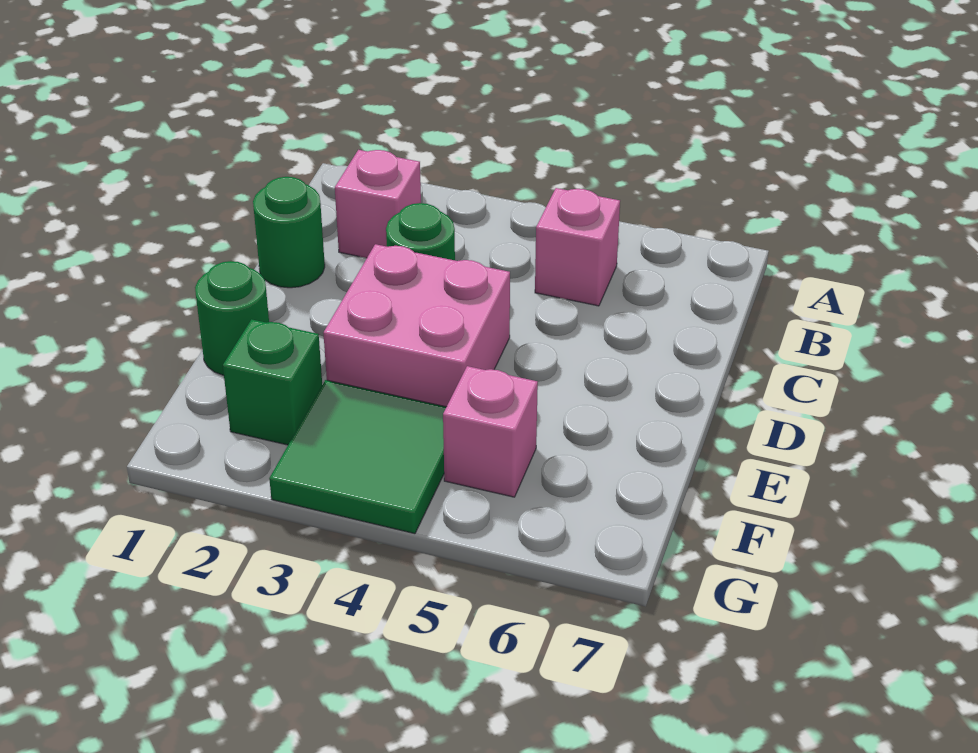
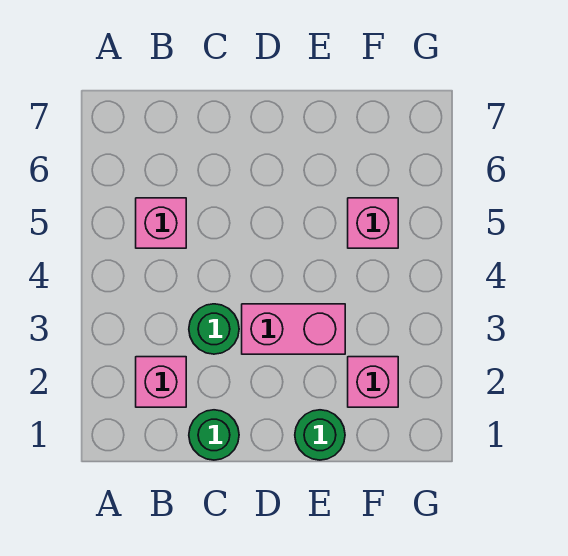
pink brick D3:E4 level 1 -> pink brick D3:E3 level 1
green brick F2 level 1 -> pink brick F2 level 1
green tile F3:G4 level 1 -> none

